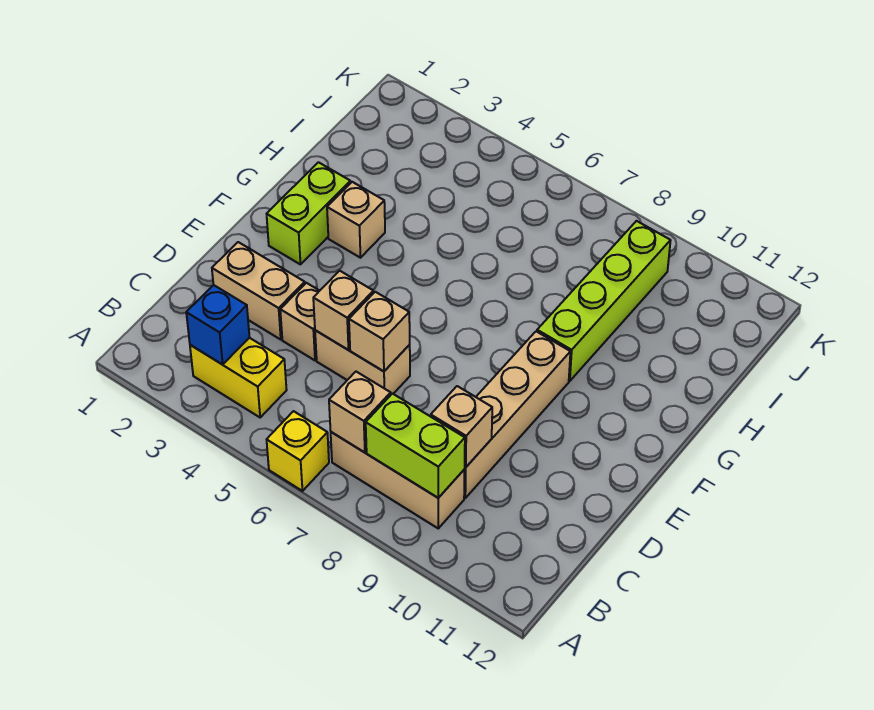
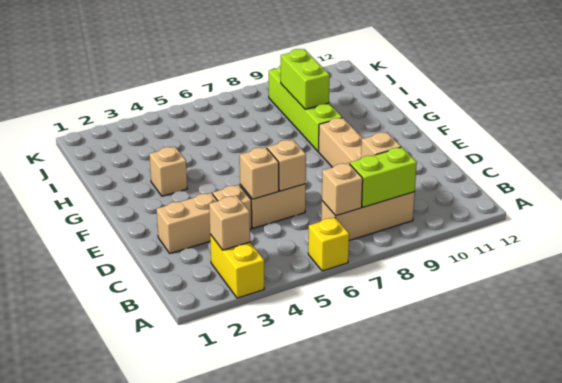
yellow brick B3:B4 level 1 -> yellow brick A3:B3 level 1
blue brick B3 level 2 -> tan brick B3 level 2
lime brick F2:G2 level 1 -> lime brick H9:I9 level 2

